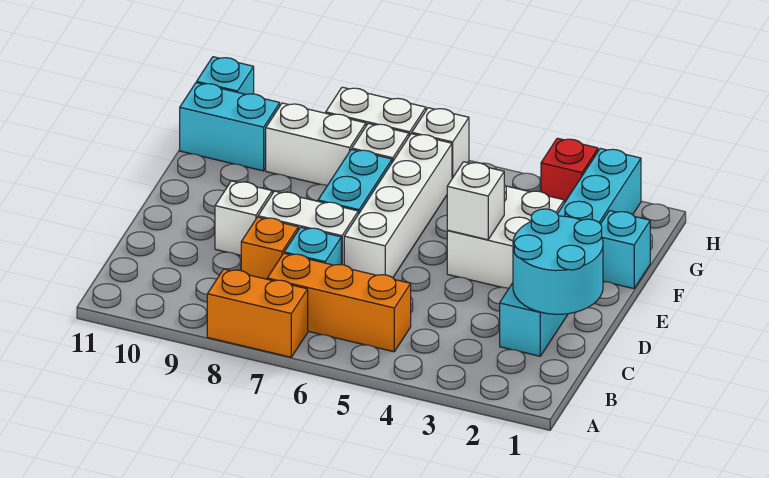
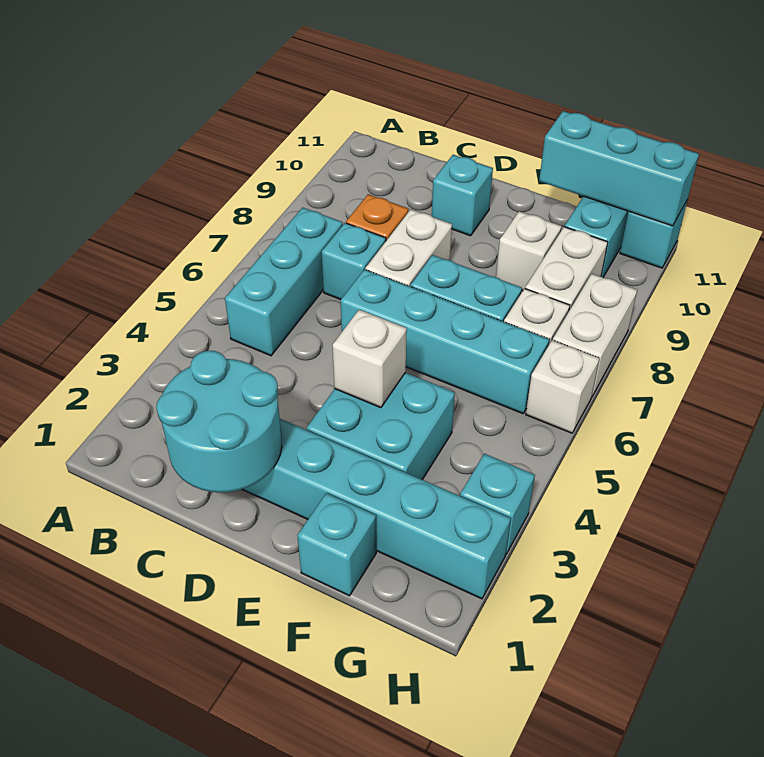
orange brick A7:A8 level 1 -> none
orange brick B5:B7 level 1 -> cyan brick B5:B7 level 1
white brick D6:G6 level 1 -> cyan brick D6:G6 level 1
white brick D9 level 1 -> white brick F9 level 1
none -> cyan brick D10 level 1
white brick E3:F4 level 1 -> cyan brick E3:F4 level 1
none -> cyan brick F11:H11 level 2
red brick H3 level 1 -> cyan brick H3 level 1

